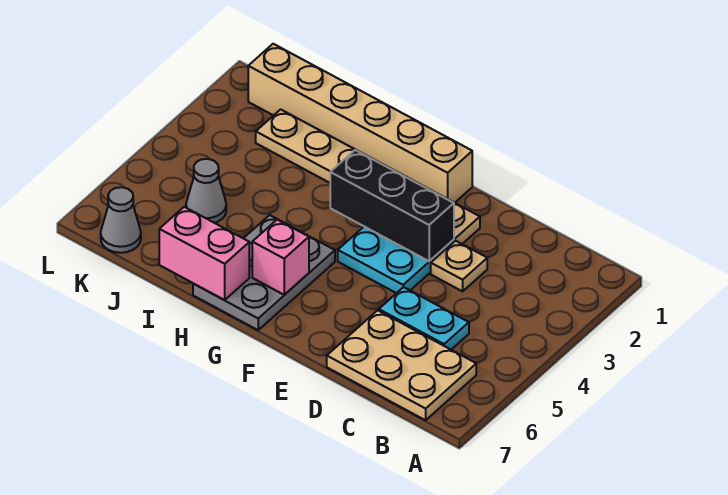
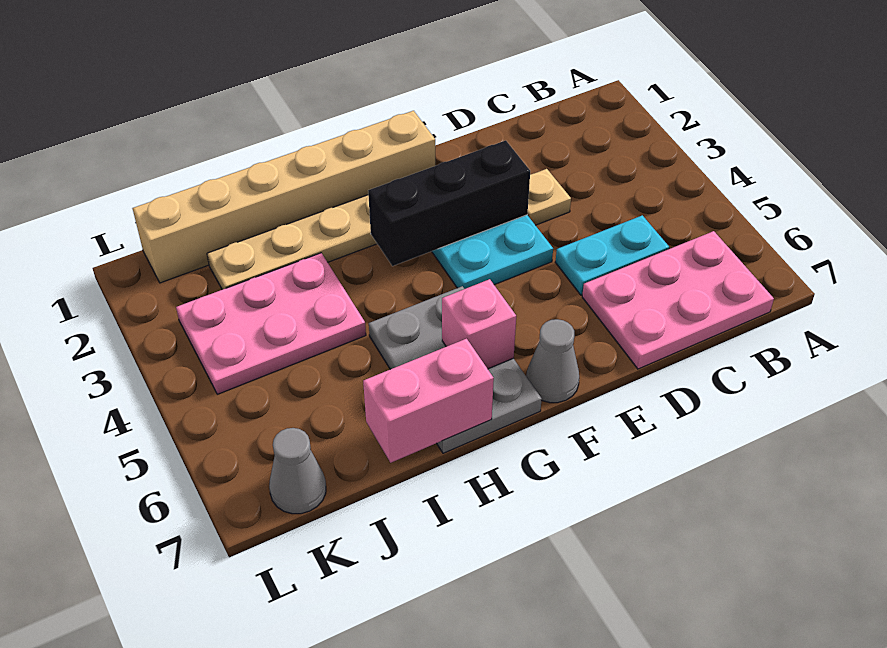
tan plate B6:D7 level 1 -> pink plate B6:D7 level 1
none -> pink plate I3:K4 level 1
grey cone J5 level 1 -> grey cone F7 level 1

